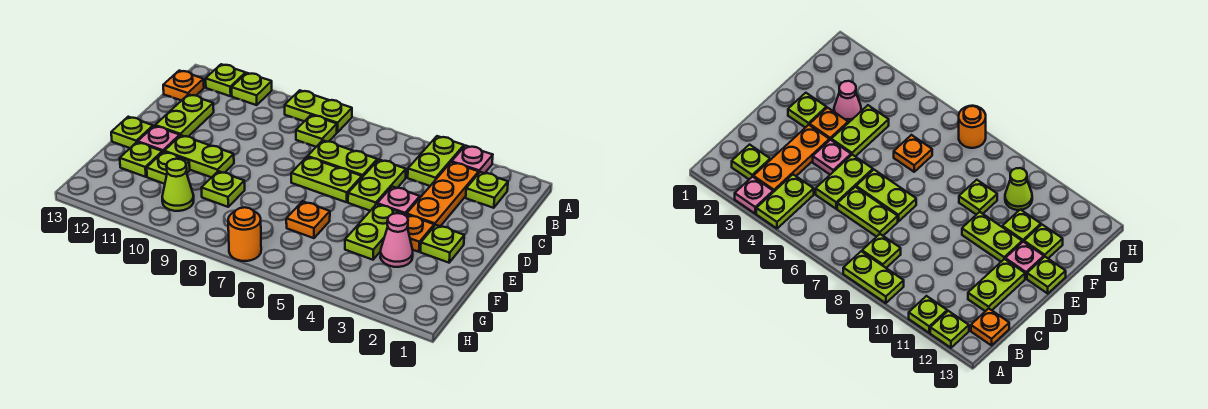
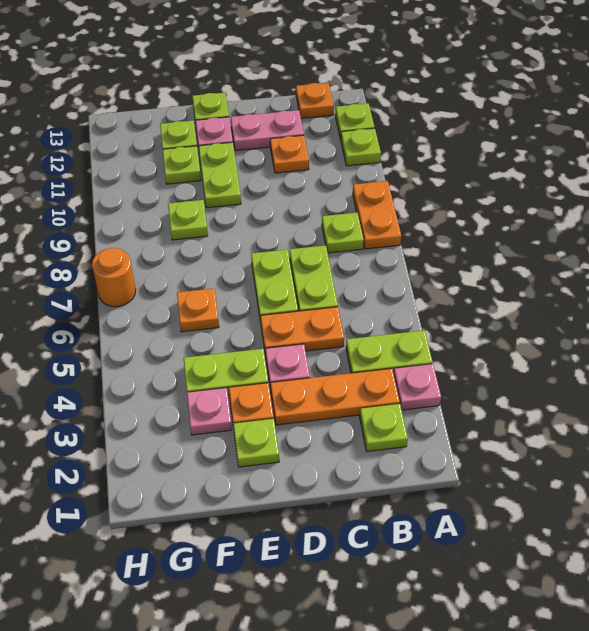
lime plate A8:A9 level 1 -> orange plate A8:A9 level 1
lime plate C5:D5 level 1 -> orange plate C5:D5 level 1
none -> orange plate C11 level 1
lime plate C12:D12 level 1 -> pink plate C12:D12 level 1
pink cone F3 level 1 -> pink plate F3 level 1
lime cone G10 level 1 -> none

